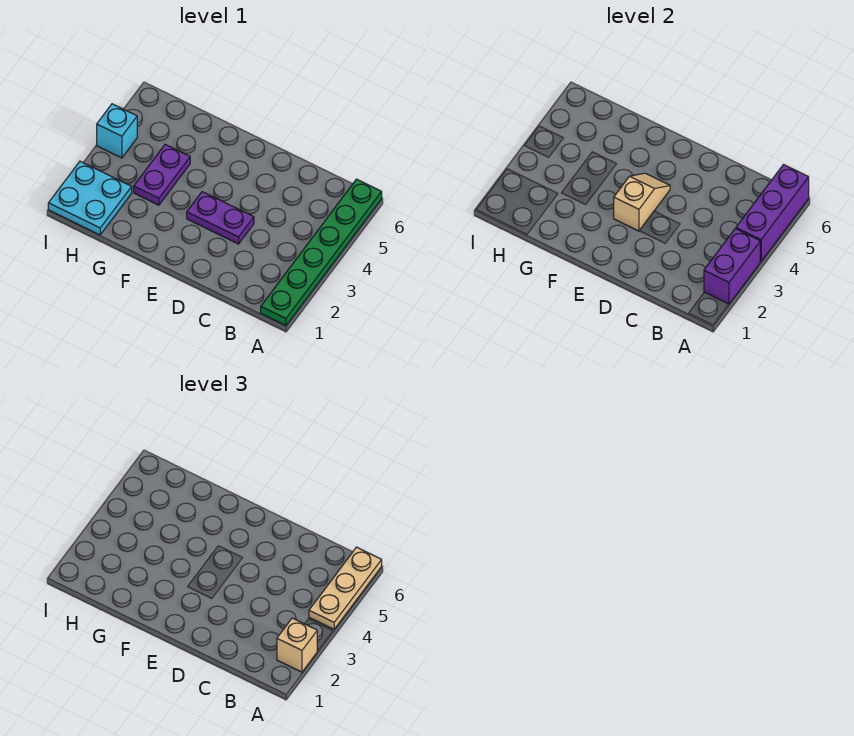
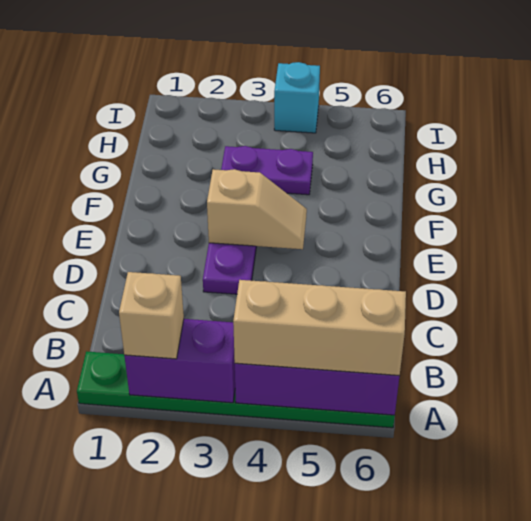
tan plate A4:A6 level 3 -> tan brick A4:A6 level 3
cyan plate H1:I2 level 1 -> none

